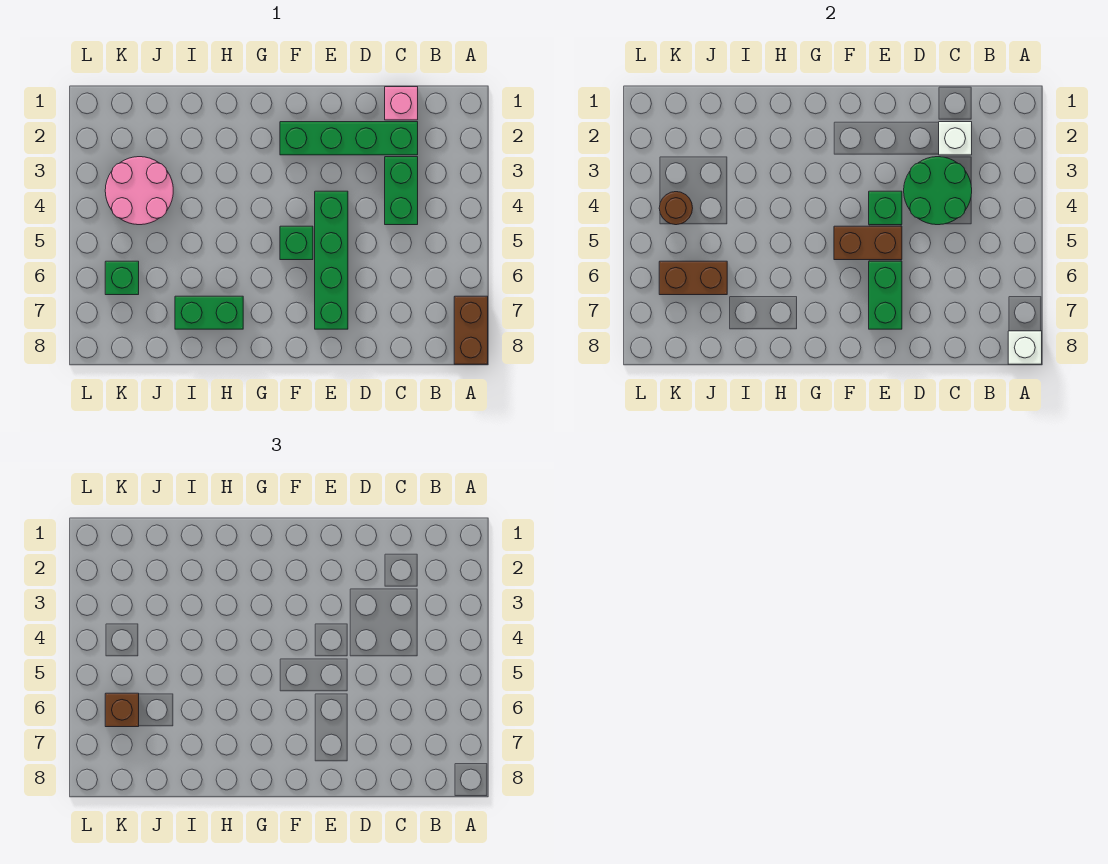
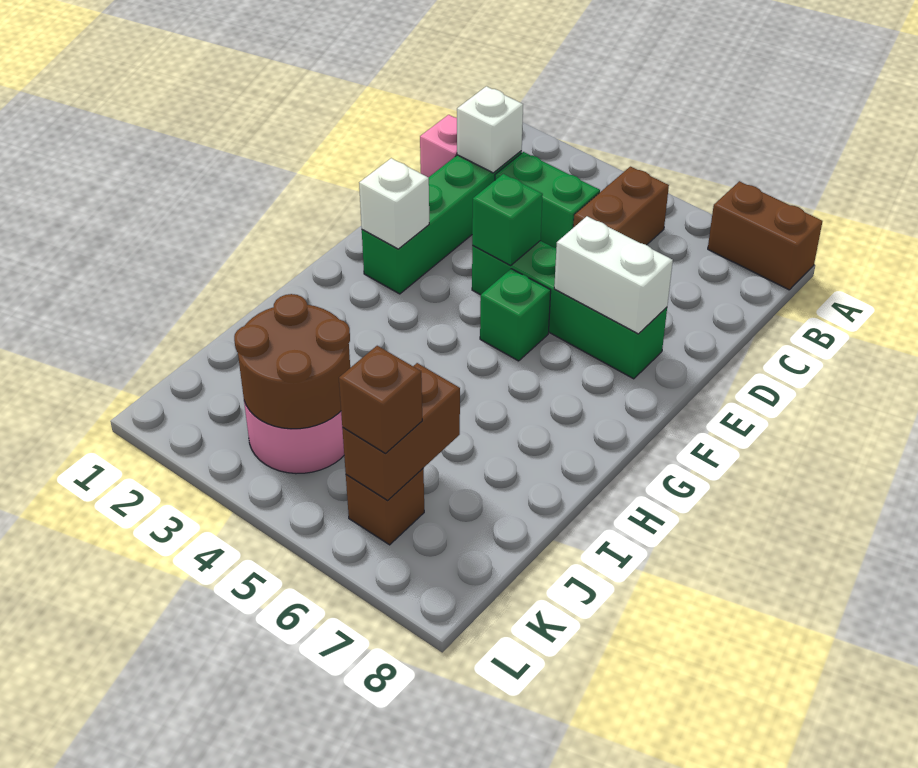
white brick A8 level 2 -> white brick F2 level 2
green round brick C3:D4 level 2 -> none
brown brick E5:F5 level 2 -> brown brick B5:C5 level 1
green brick E6:E7 level 2 -> white brick E6:E7 level 2
green brick H7:I7 level 1 -> none
brown round brick K4 level 2 -> brown round brick J3:K4 level 2
green brick K6 level 1 -> brown brick K6 level 1

